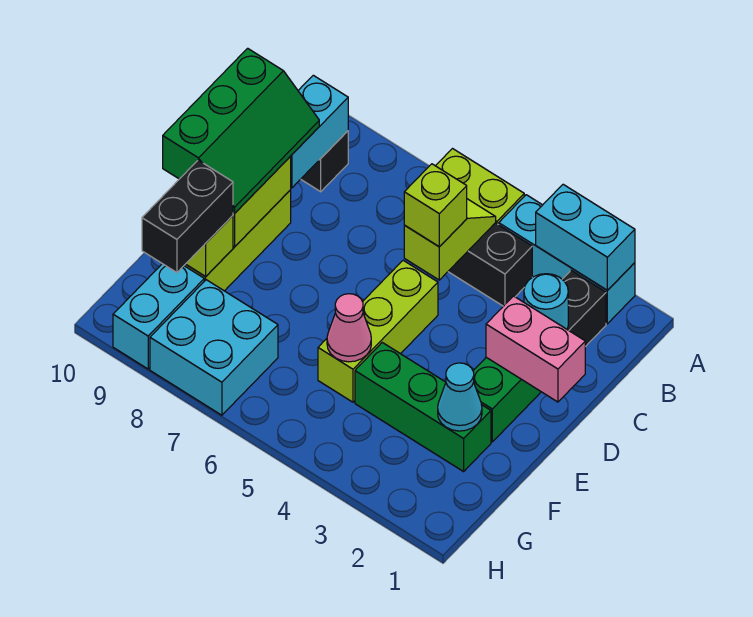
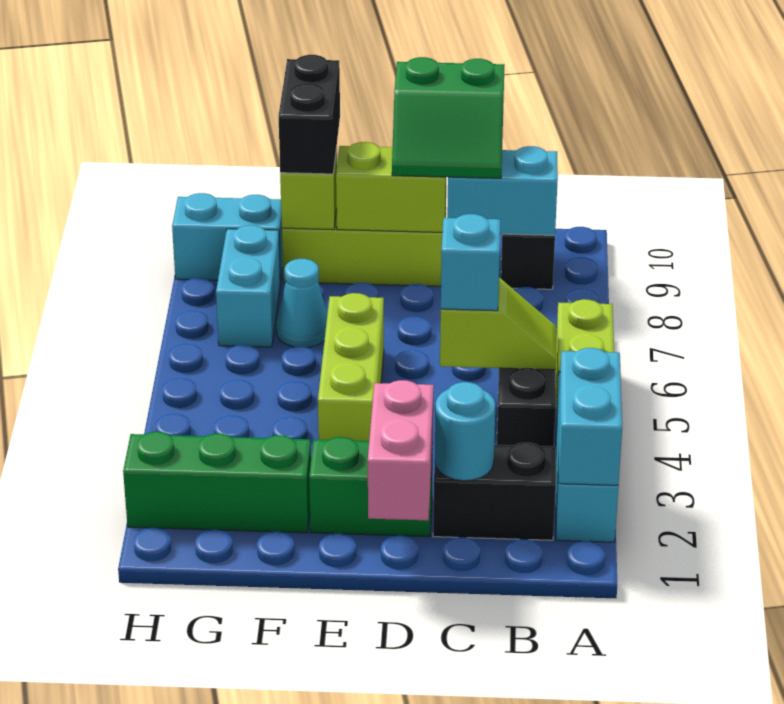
lime brick C5 level 3 -> cyan brick C5 level 3
green slope C9:E10 level 3 top 10 -> green slope C9:D10 level 3 top 10
lime brick D5:F5 level 1 -> lime brick E4:E6 level 1
green brick F2:F4 level 1 -> green brick F2:H2 level 1
cyan cone F2 level 2 -> cyan cone F7 level 1
pink cone F5 level 2 -> none
black brick F9:G9 level 3 -> black brick F9:F10 level 3
cyan brick G7:H8 level 1 -> cyan brick G7:G8 level 1

